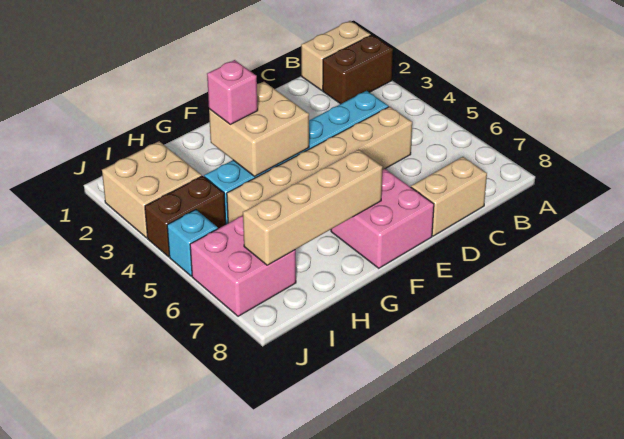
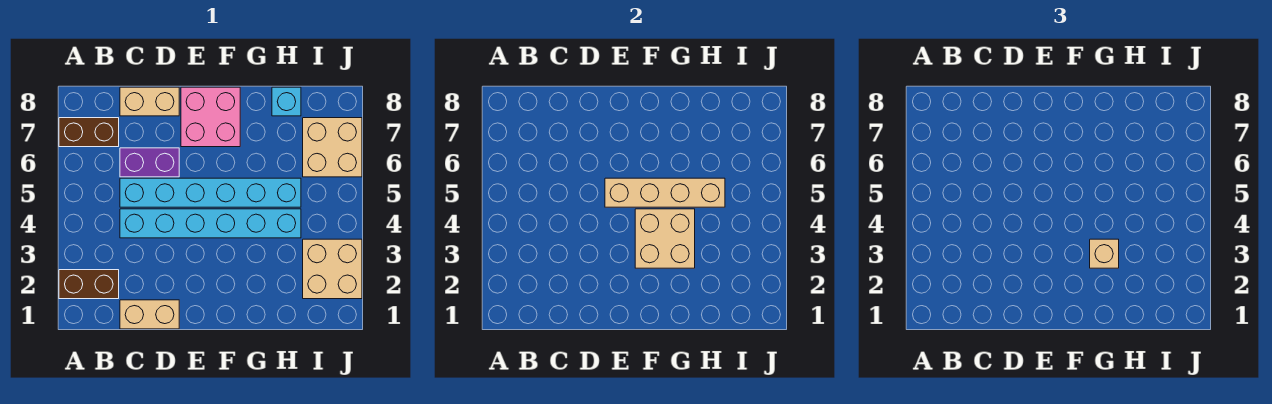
tan brick A1:B1 level 1 -> tan brick C1:D1 level 1
tan brick C5:H5 level 1 -> cyan brick C5:H5 level 1
none -> purple brick C6:D6 level 1
tan brick F7:I7 level 2 -> tan brick E5:H5 level 2
pink brick G3 level 3 -> tan brick G3 level 3
brown brick I4:J4 level 1 -> brown brick A7:B7 level 1
pink brick I6:J7 level 1 -> tan brick I6:J7 level 1
cyan brick J5 level 1 -> cyan brick H8 level 1

